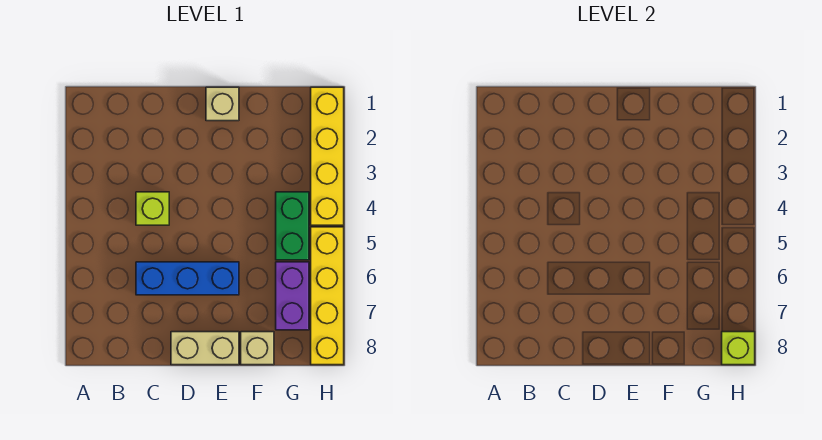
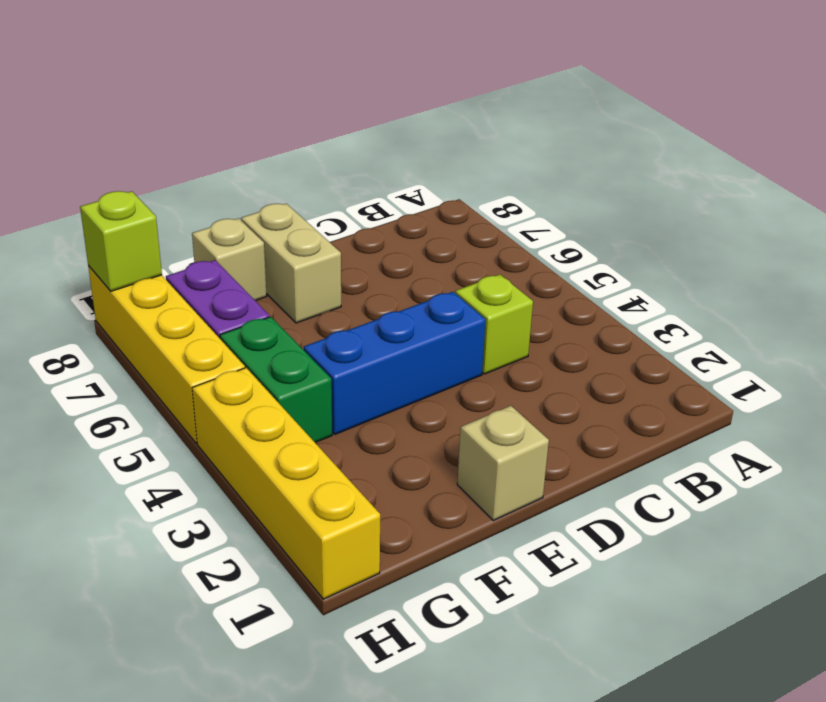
blue brick C6:E6 level 1 -> blue brick D4:F4 level 1
tan brick D8:E8 level 1 -> tan brick E7:E8 level 1

